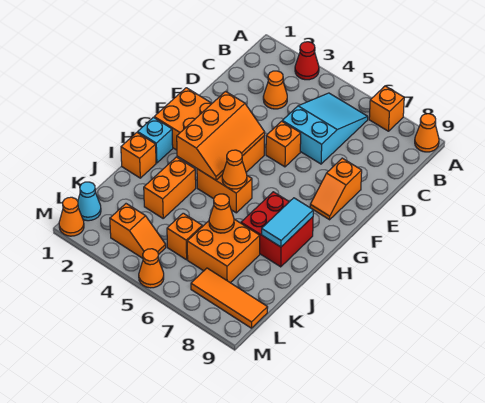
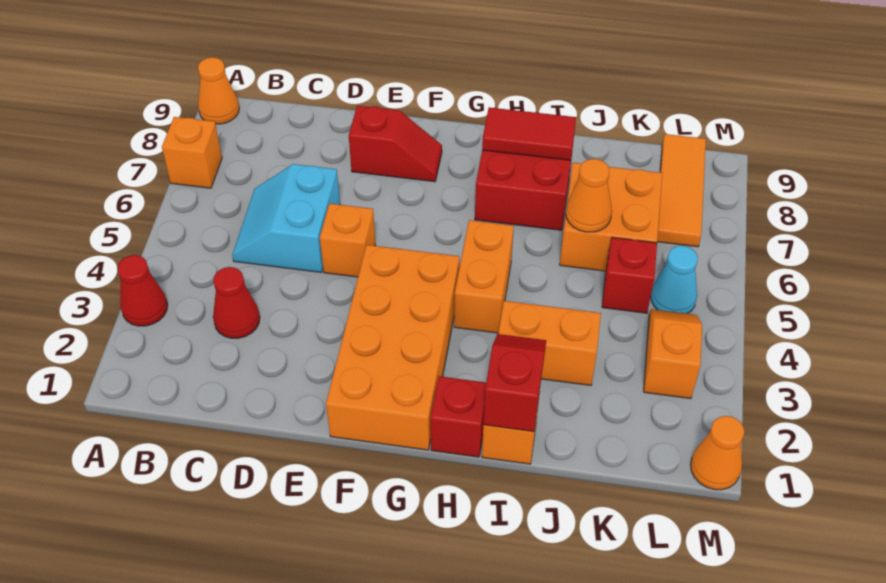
cyan slope B5:D6 level 1 top D -> cyan slope C5:D6 level 1 top D
orange cone C3 level 1 -> red cone C3 level 1
orange slope E8:F8 level 1 top E -> red slope E8:F8 level 1 top E
orange slope F3:H4 level 2 top 3 -> none
cyan brick H1 level 1 -> red brick H1 level 1
orange cone H5 level 2 -> none
cyan tile H8:I8 level 2 -> red tile H8:I8 level 2
none -> red slope I1:I2 level 2 top 1
orange brick K5 level 1 -> red brick K5 level 1
cyan cone L1 level 1 -> cyan cone L5 level 1
orange cone M5 level 1 -> none

